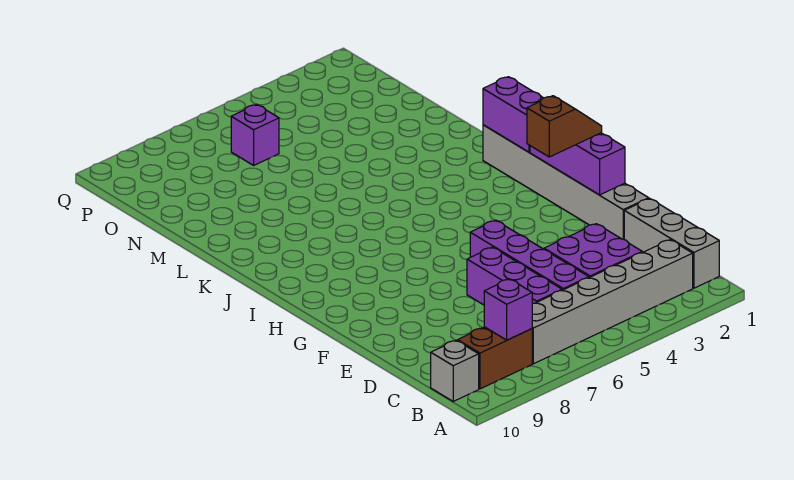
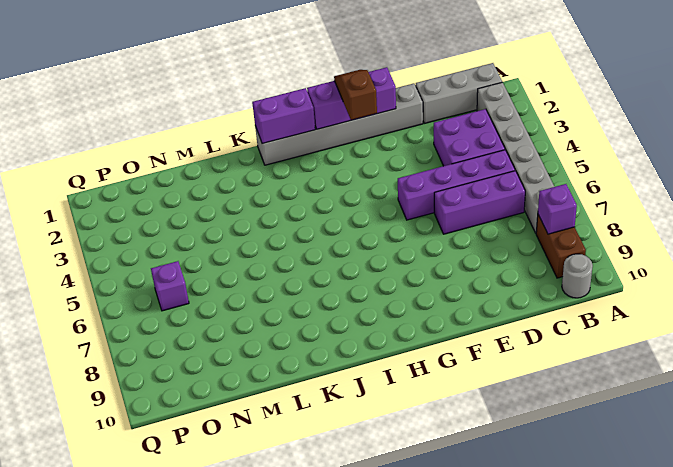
grey brick B10 level 1 -> grey round brick B10 level 1

